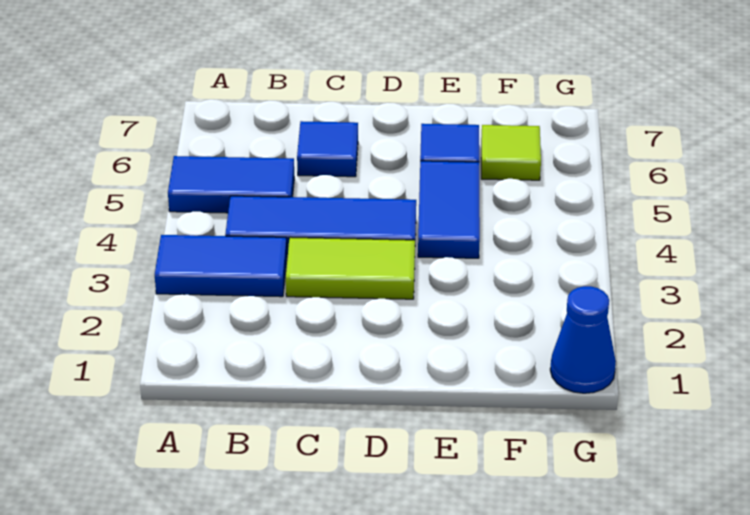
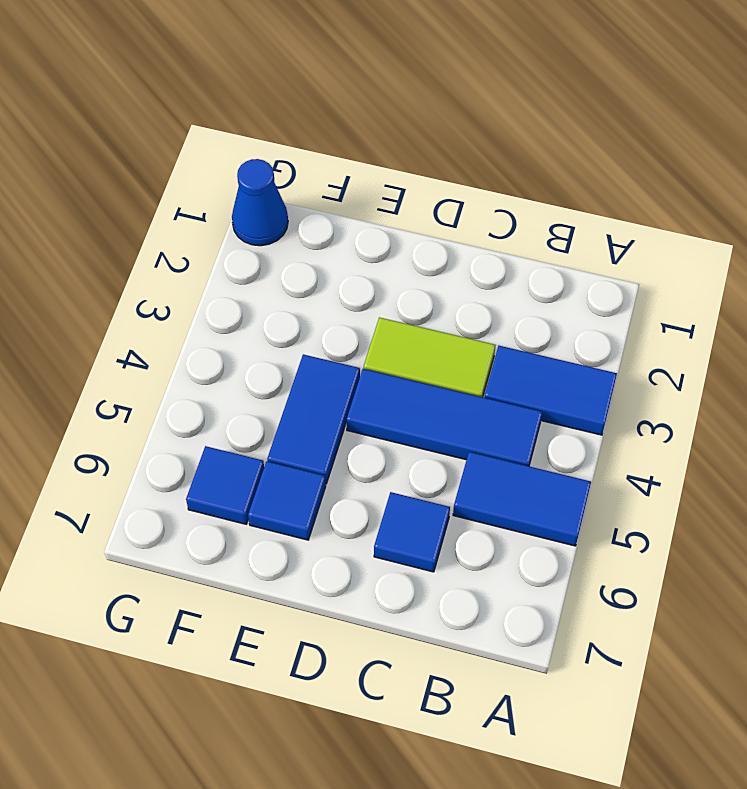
lime tile F6 level 1 -> blue tile F6 level 1

